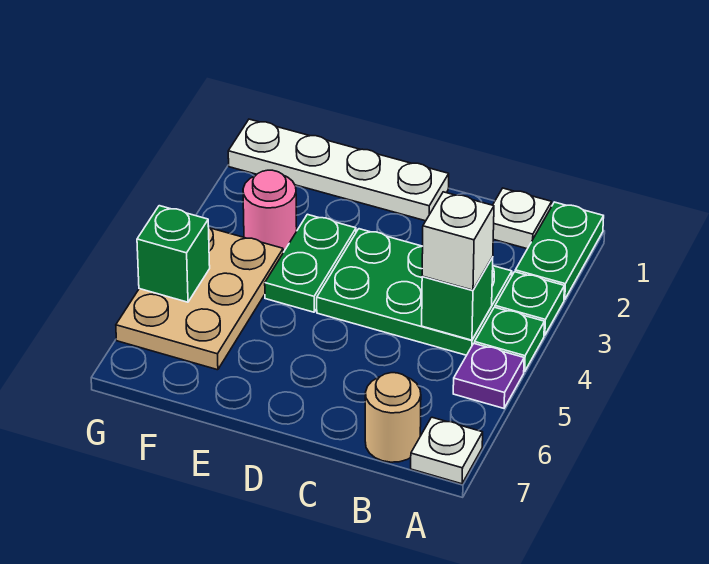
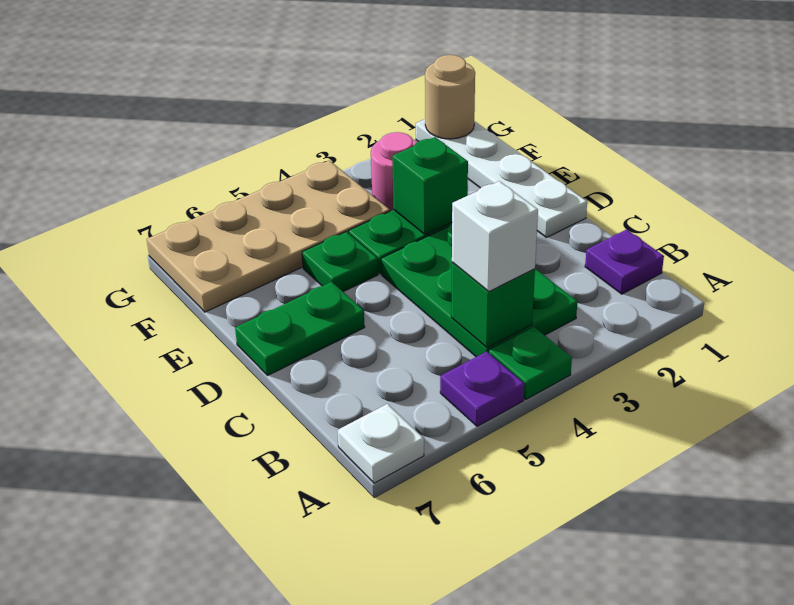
green plate A1:A2 level 1 -> green plate D6:D7 level 1
green plate A3 level 1 -> green plate E5 level 1
white plate B1 level 1 -> purple plate B1 level 1
tan round brick B7 level 1 -> tan round brick G1 level 2
tan plate F4:G6 level 1 -> tan plate F4:G7 level 1
green brick G5 level 2 -> green brick E3 level 2

